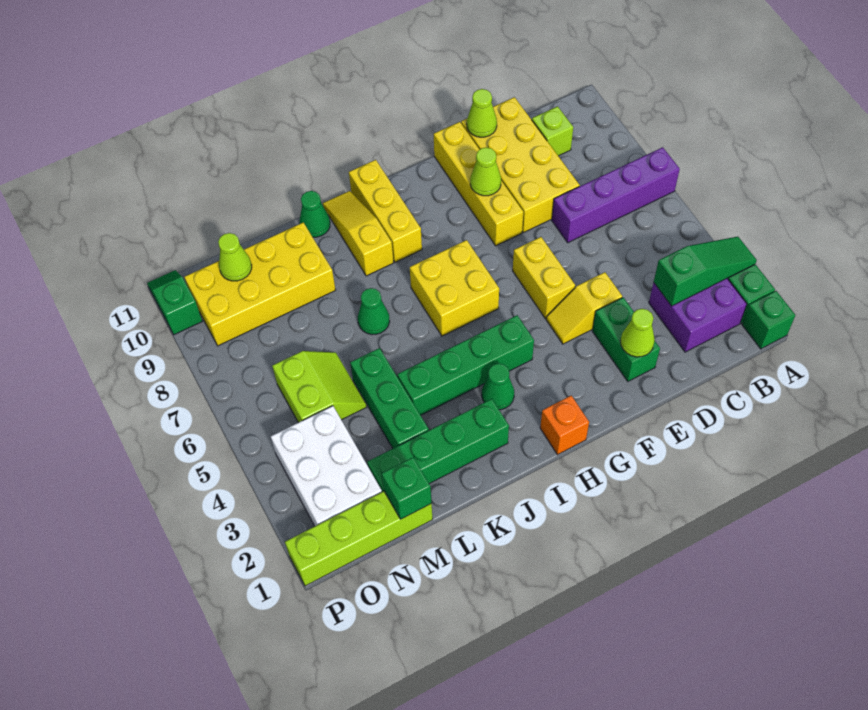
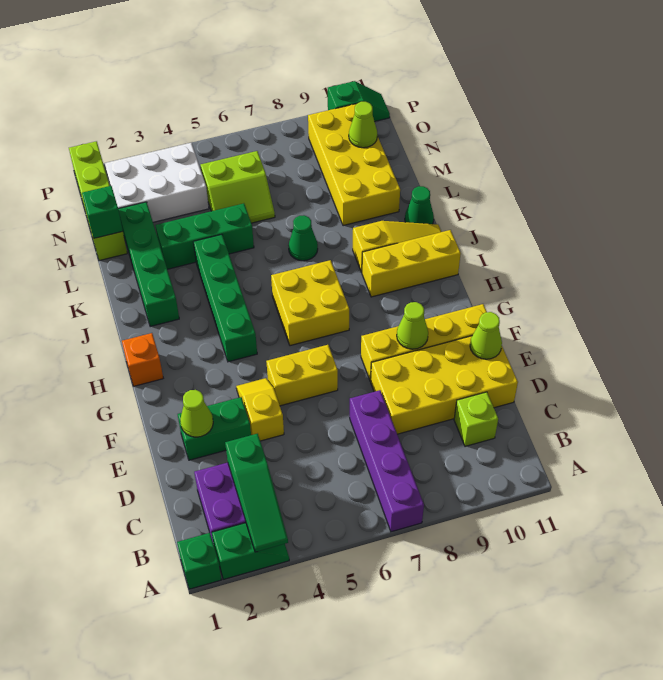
green cone I3 level 1 -> none

